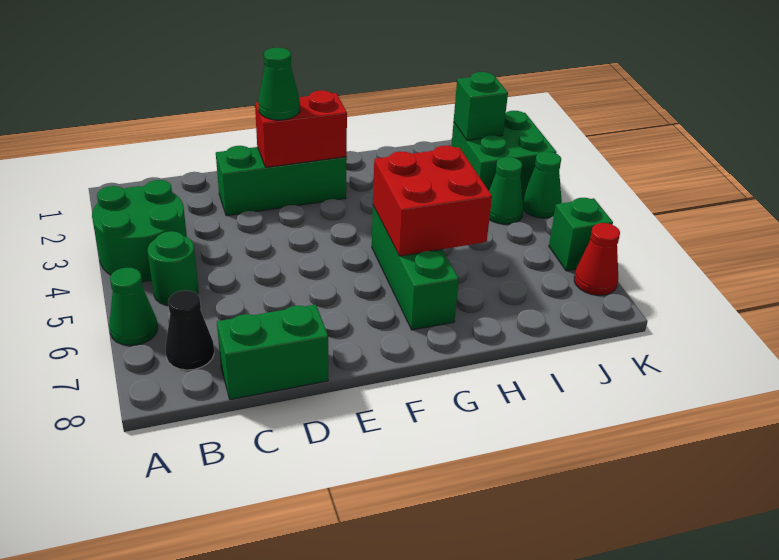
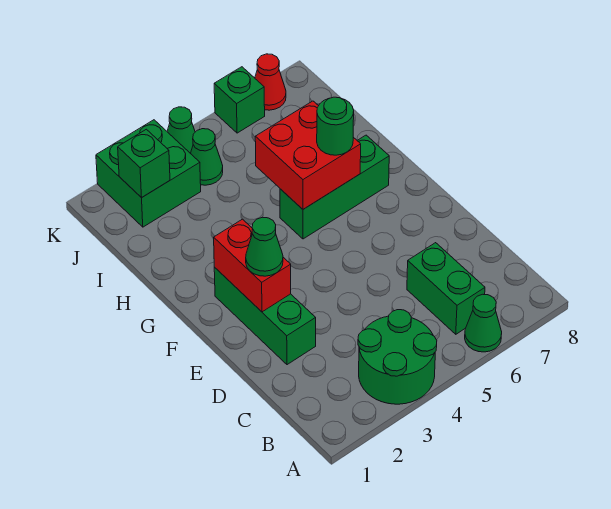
green round brick B5 level 1 -> green round brick G6 level 3
black cone B7 level 1 -> none
green brick C8:D8 level 1 -> green brick B6:C6 level 1

